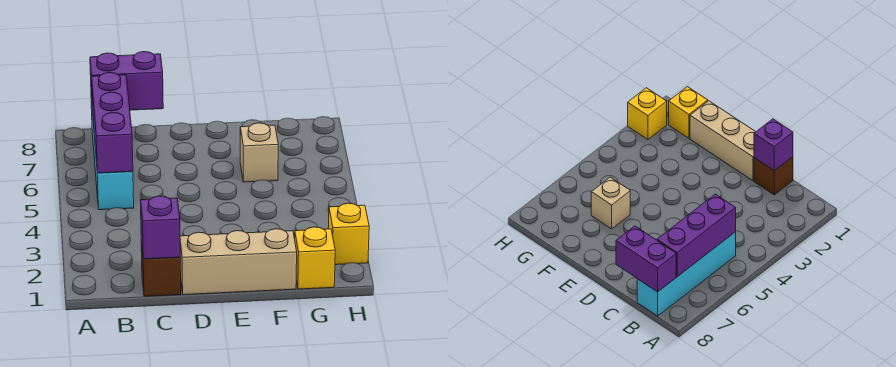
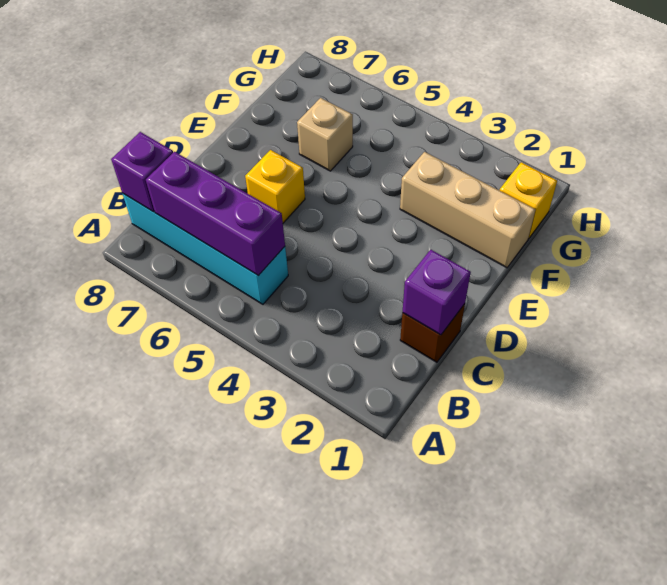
purple brick B8:C8 level 2 -> purple brick B8 level 2
tan brick D1:F1 level 1 -> tan brick F1:F3 level 1
yellow brick H2 level 1 -> yellow brick D6 level 1

